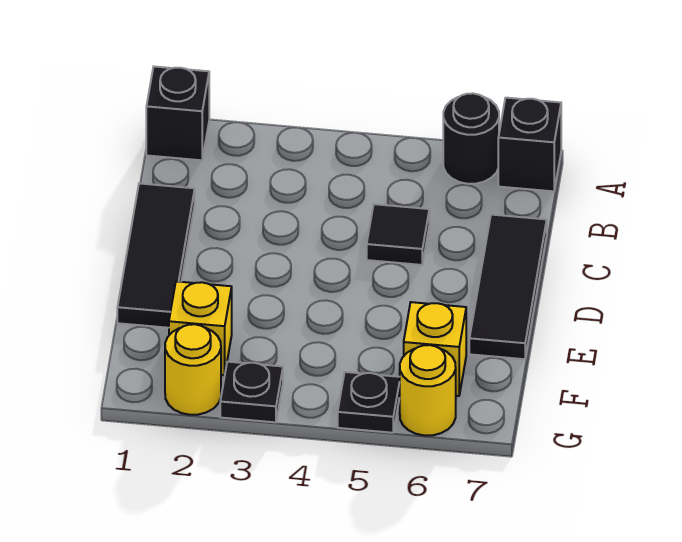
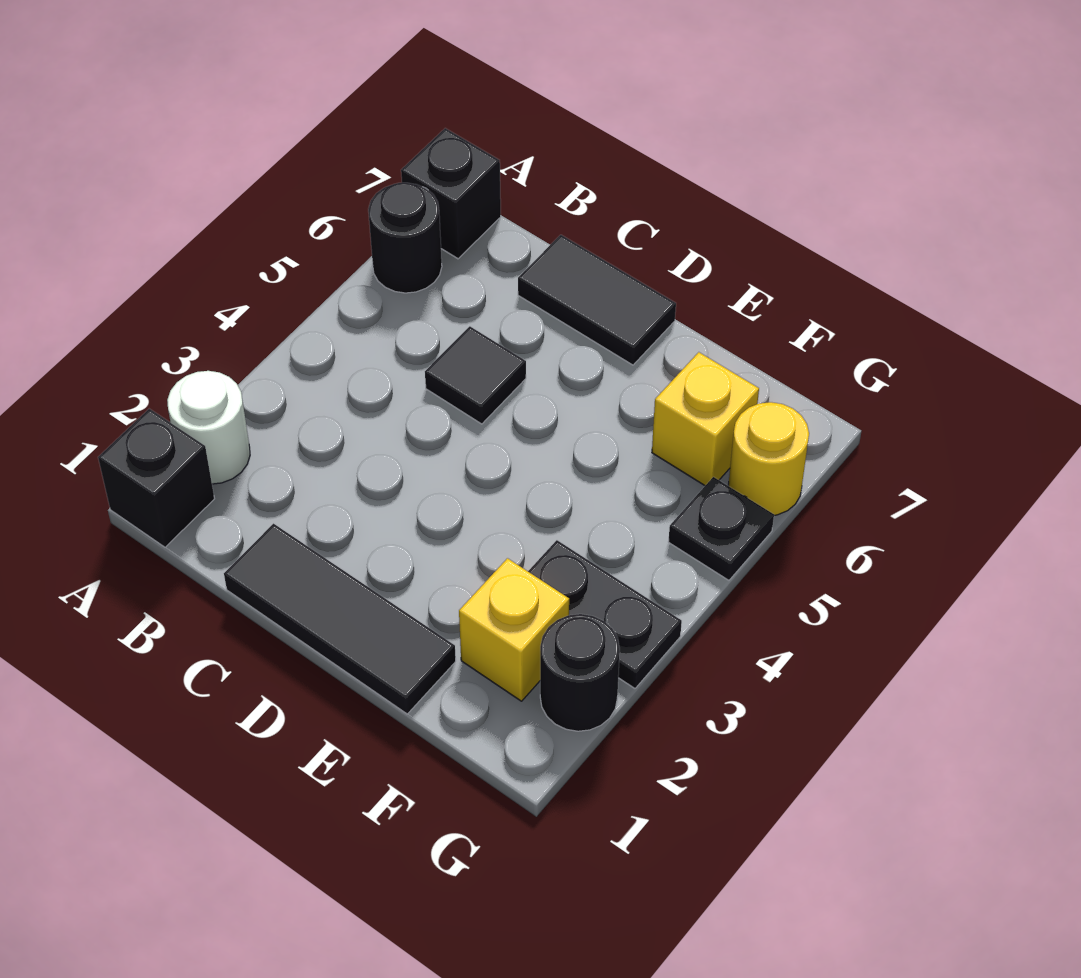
none -> white round brick A2 level 1
black tile C7:E7 level 1 -> black tile C7:D7 level 1
yellow round brick G2 level 1 -> black round brick G2 level 1
black plate G3 level 1 -> black plate F3:G3 level 1

